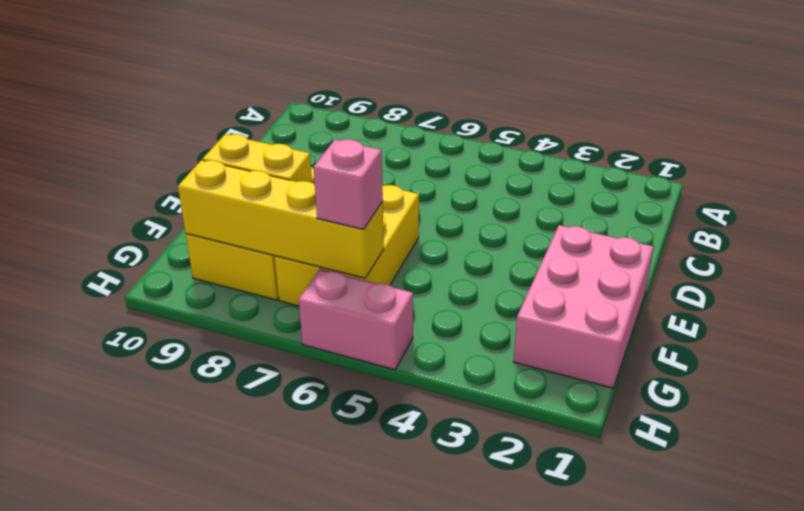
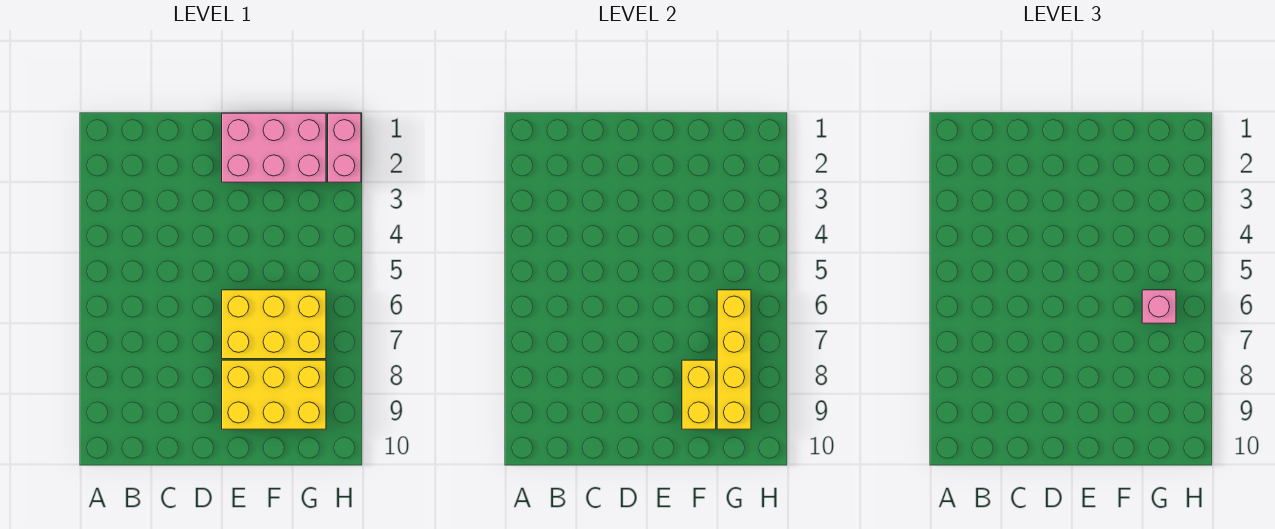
pink brick H5:H6 level 1 -> pink brick H1:H2 level 1

